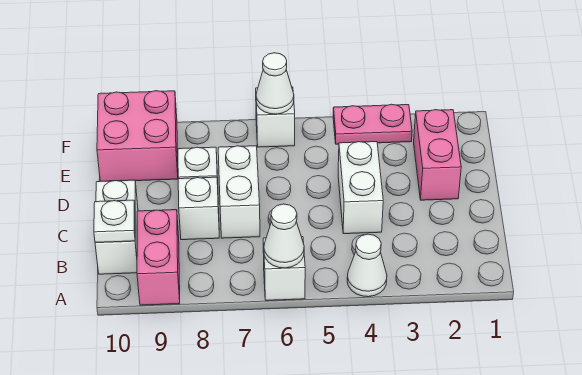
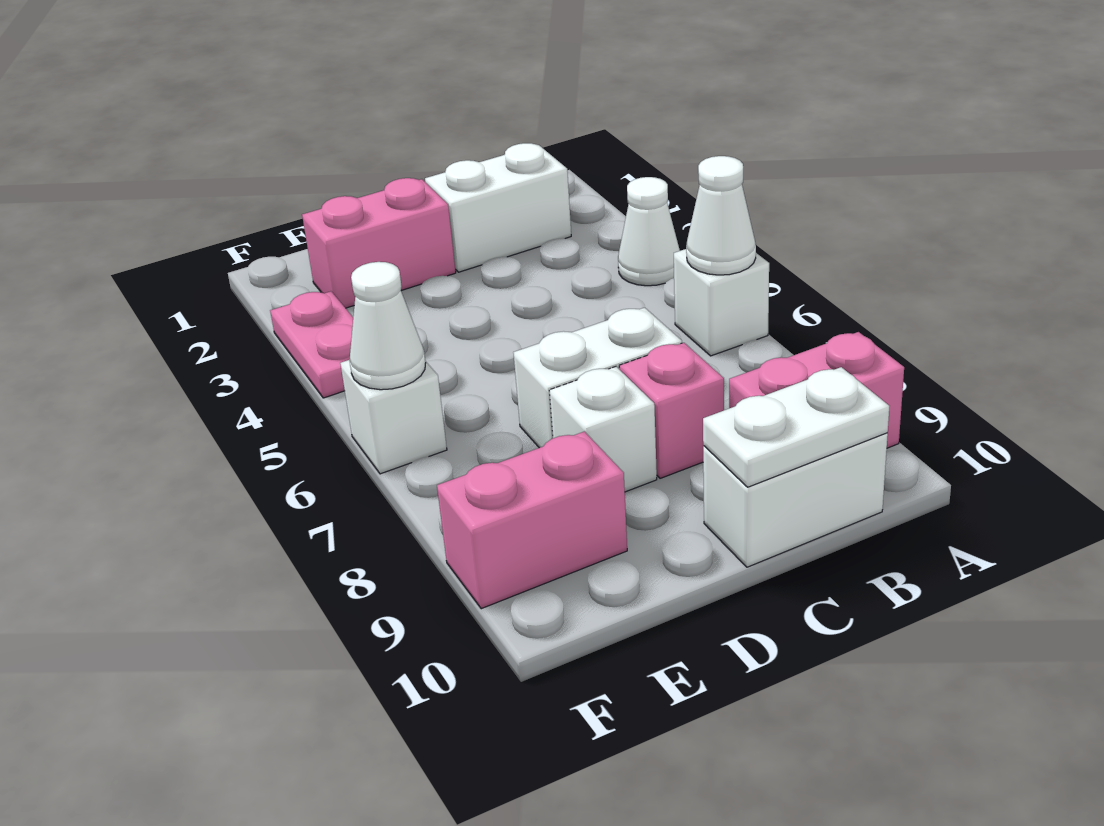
white plate B10 level 2 -> white plate B10:C10 level 2
white brick C4:D4 level 1 -> white brick B2:C2 level 1
white brick C8 level 1 -> pink brick C8 level 1
pink brick E9:F10 level 1 -> pink brick E9:F9 level 1

